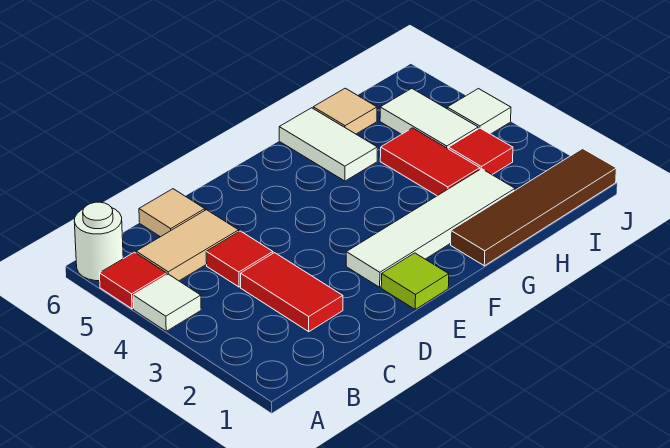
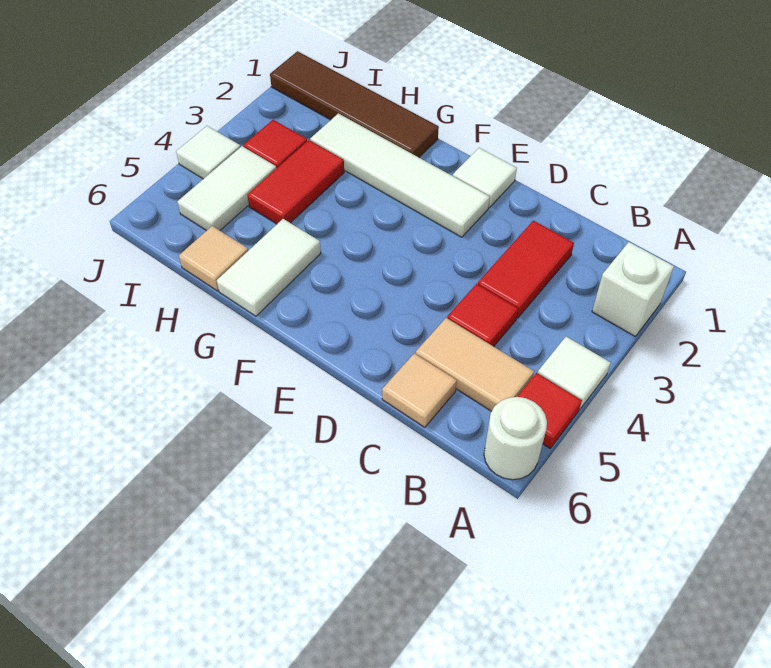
none -> white brick A2 level 1
lime tile E1 level 1 -> white tile E1 level 1

